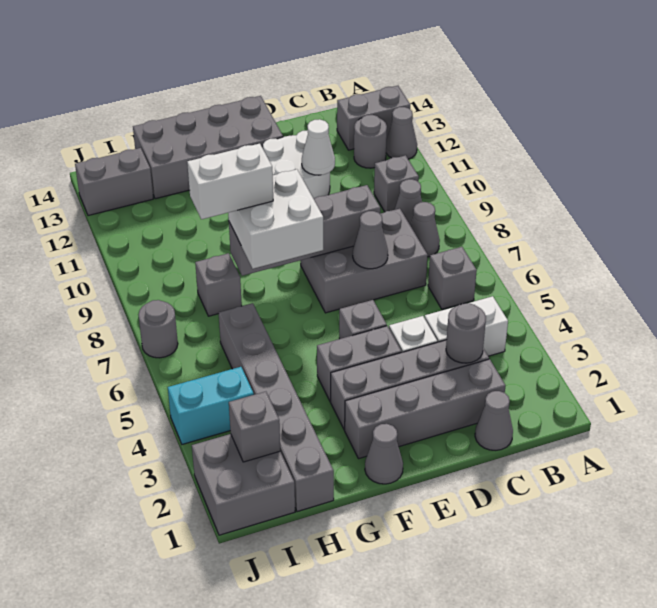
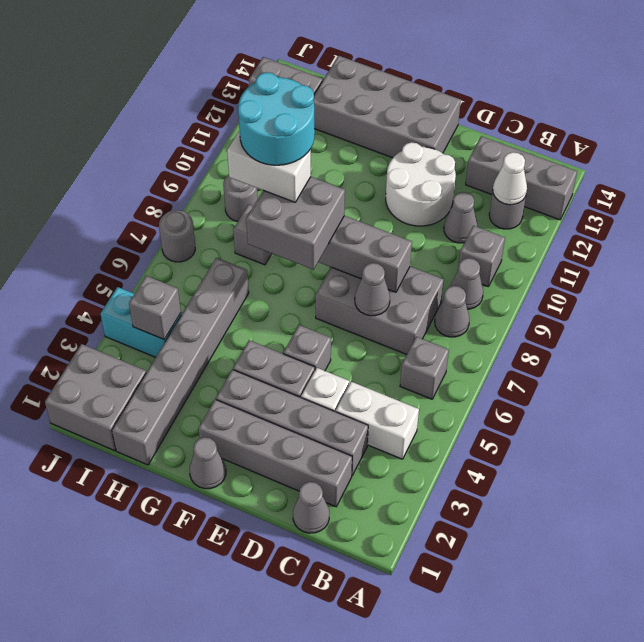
grey cone A12 level 1 -> grey cone C11 level 1
grey brick A13:B13 level 1 -> grey brick A13:C13 level 1
grey round brick C3 level 2 -> grey round brick I9 level 1
white cone D11 level 2 -> white cone B12 level 2
white brick F7:G8 level 3 -> grey brick F7:G8 level 3
none -> cyan round brick G8:H9 level 5
grey brick I2 level 2 -> grey brick I4 level 2

